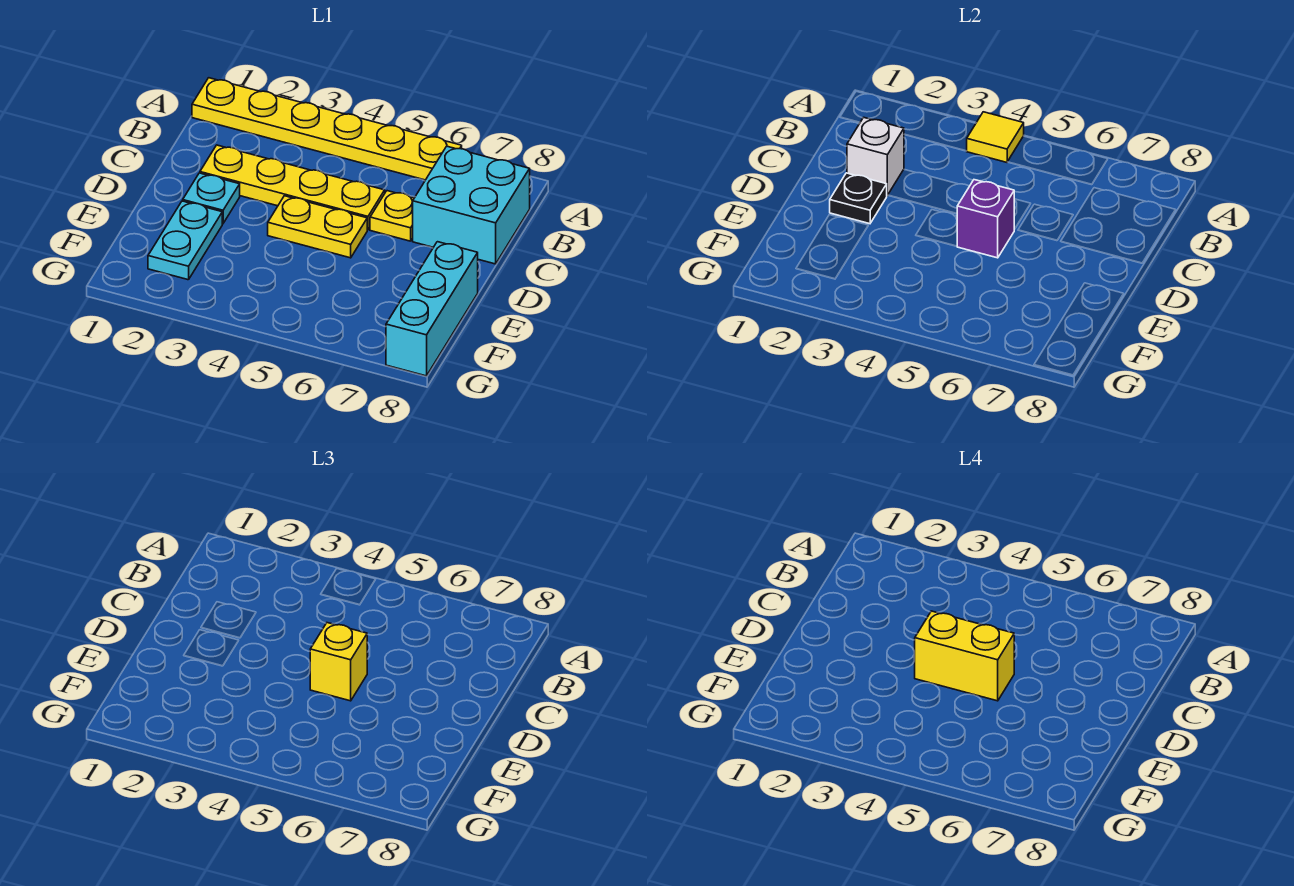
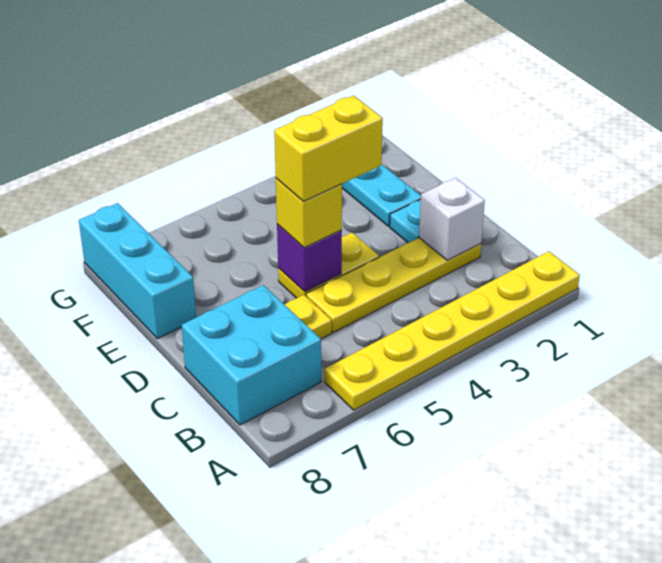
yellow tile A4 level 2 -> none
black plate D2 level 2 -> none

